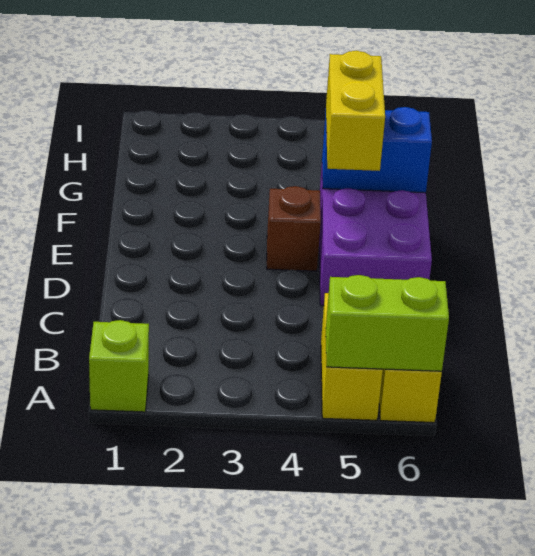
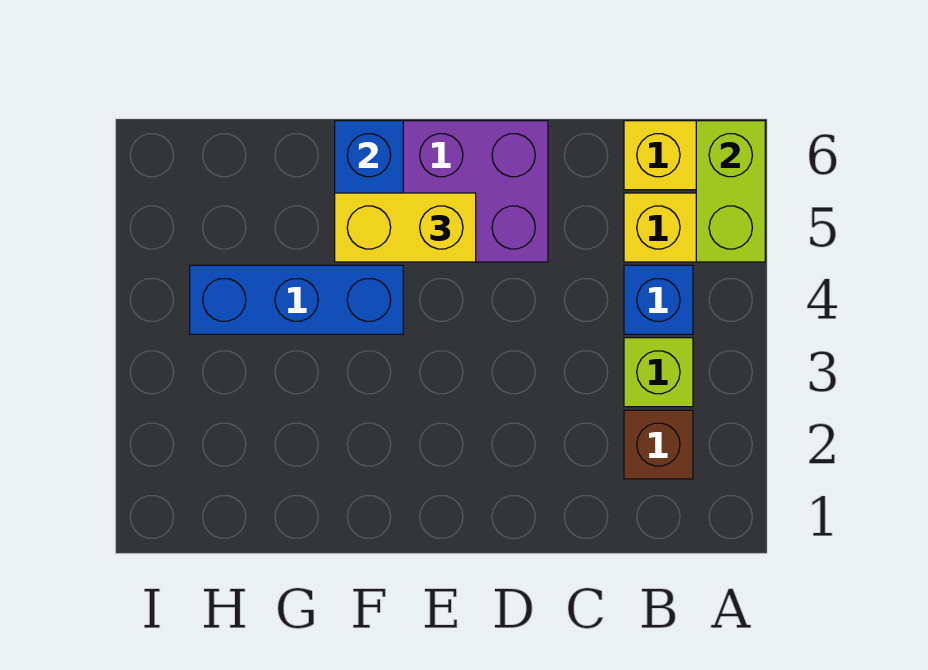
lime brick A1 level 1 -> lime brick B3 level 1
none -> blue brick B4 level 1
brown brick E4 level 1 -> brown brick B2 level 1
none -> blue brick F4:H4 level 1

